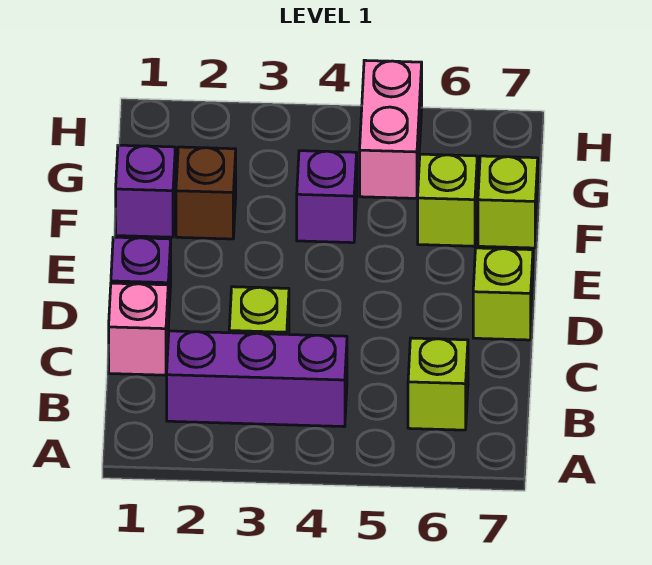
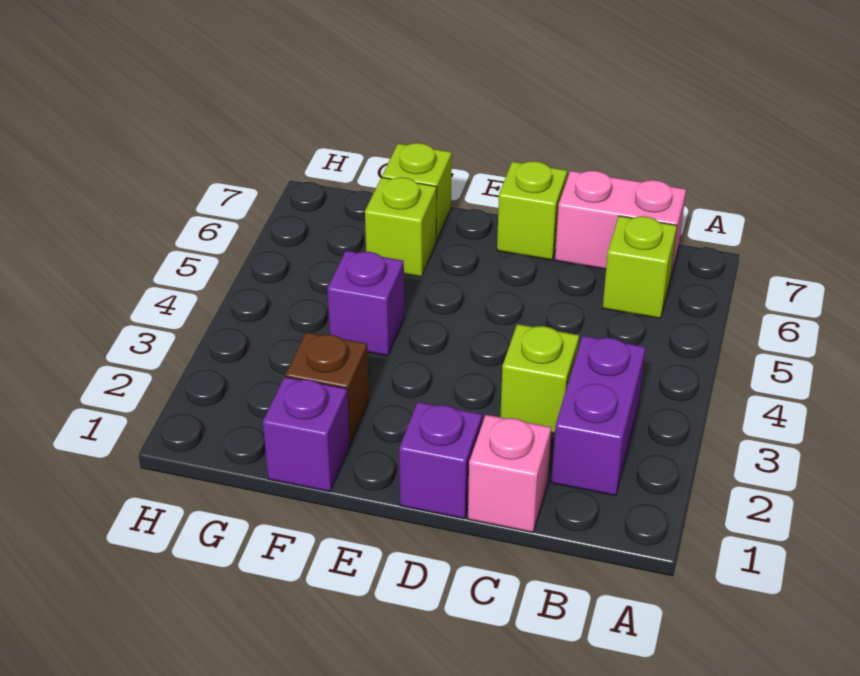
purple brick B2:B4 level 1 -> purple brick B2:B3 level 1
pink brick G5:H5 level 1 -> pink brick B7:C7 level 1

